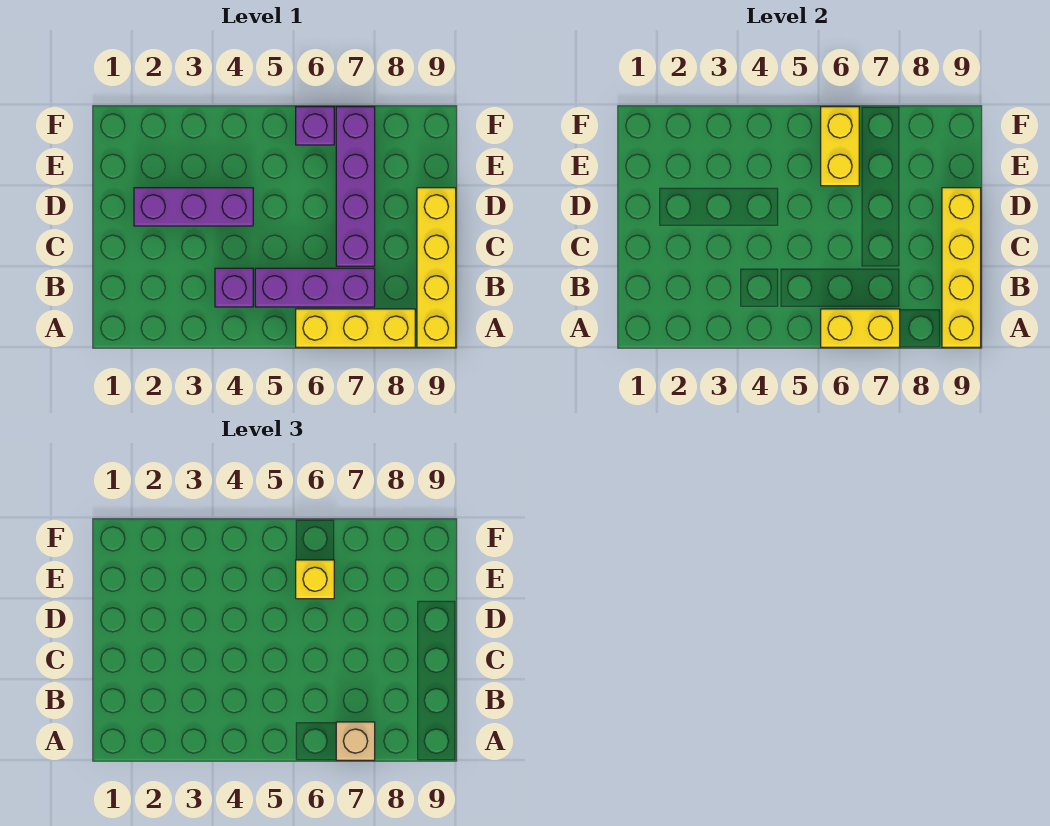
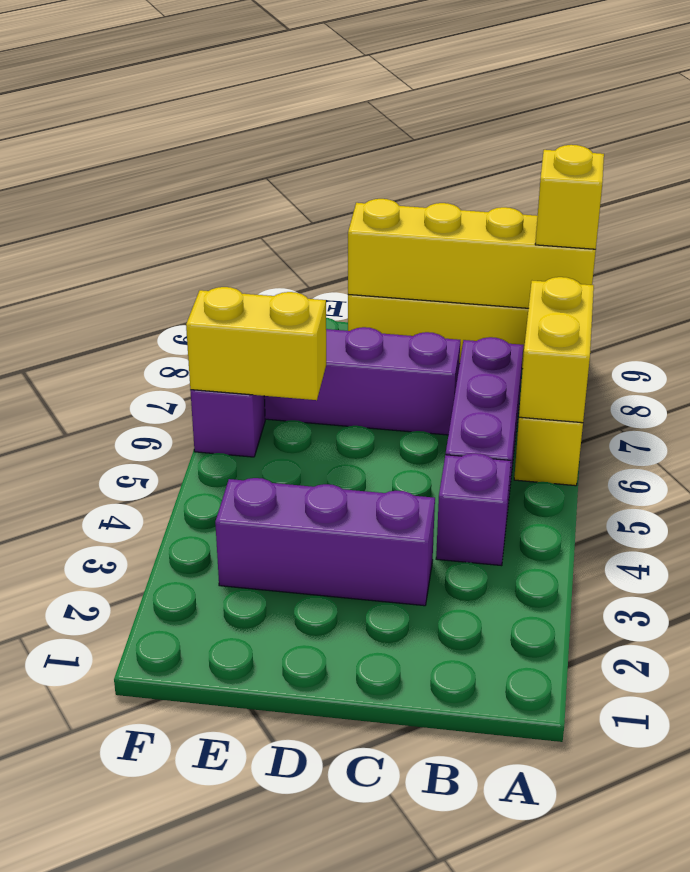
tan brick A7 level 3 -> none
purple brick D2:D4 level 1 -> purple brick C3:E3 level 1
yellow brick E6 level 3 -> yellow brick A9 level 3

